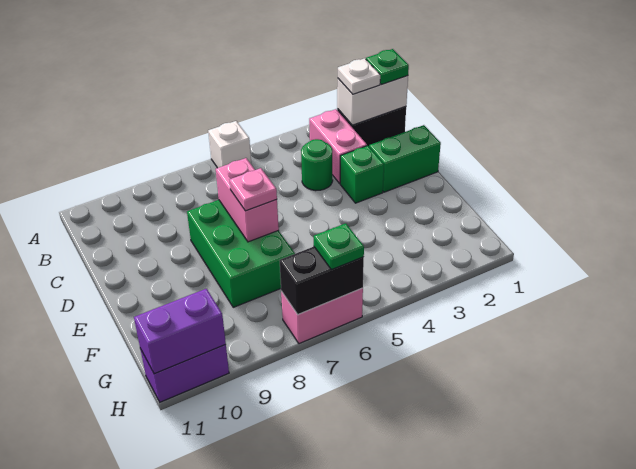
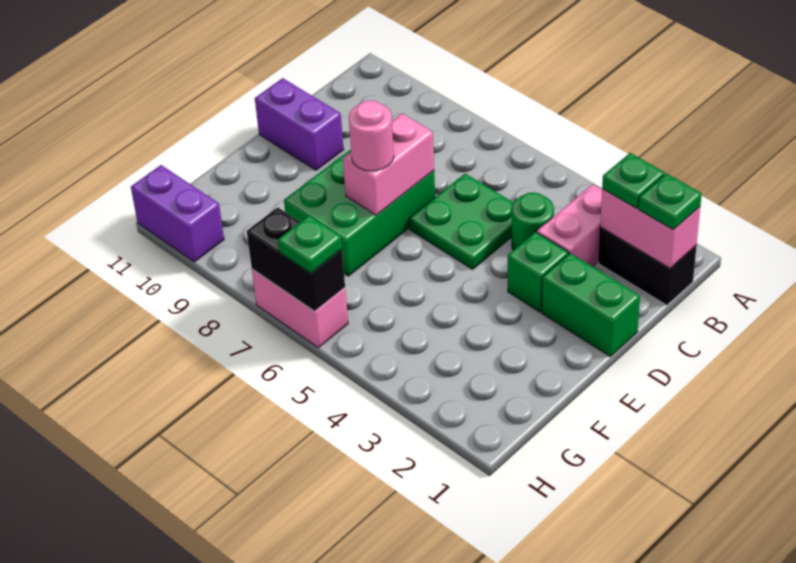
white brick A6 level 1 -> none
white brick B1:B2 level 2 -> pink brick B1:B2 level 2
white plate B2 level 3 -> green plate B2 level 3
none -> green plate C5:D6 level 1
pink plate E7 level 3 -> pink round brick E7 level 3
purple brick H10:H11 level 2 -> purple brick D10:D11 level 1

